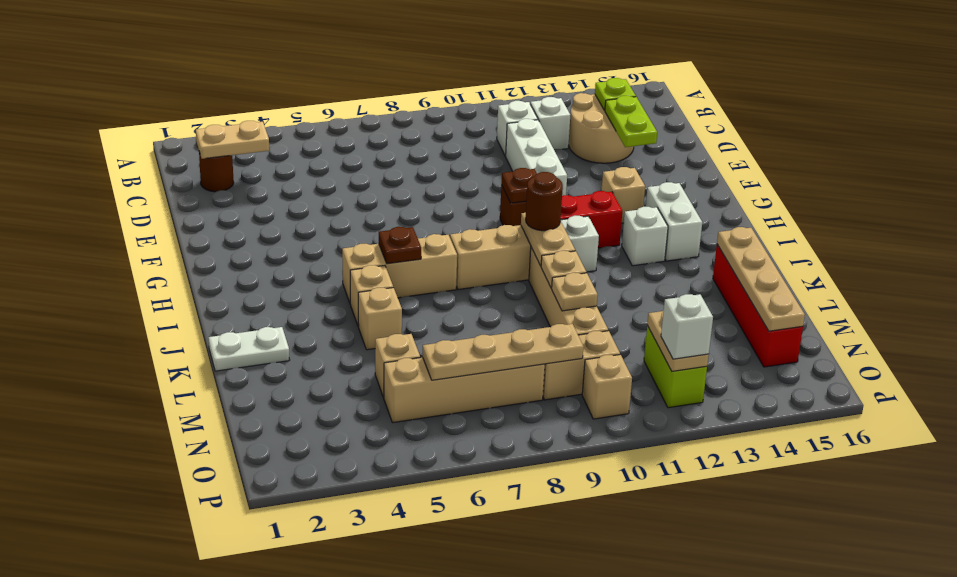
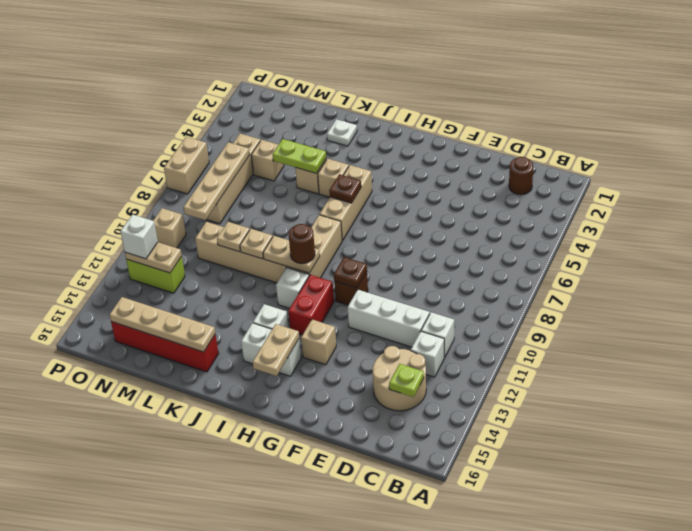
tan plate C2:C3 level 2 -> tan plate H14:H15 level 2
lime plate D14:E14 level 2 -> lime plate K5:L5 level 2
white plate K1:K2 level 1 -> white plate K2 level 1
tan brick N9:N10 level 1 -> tan brick P6:P7 level 1

